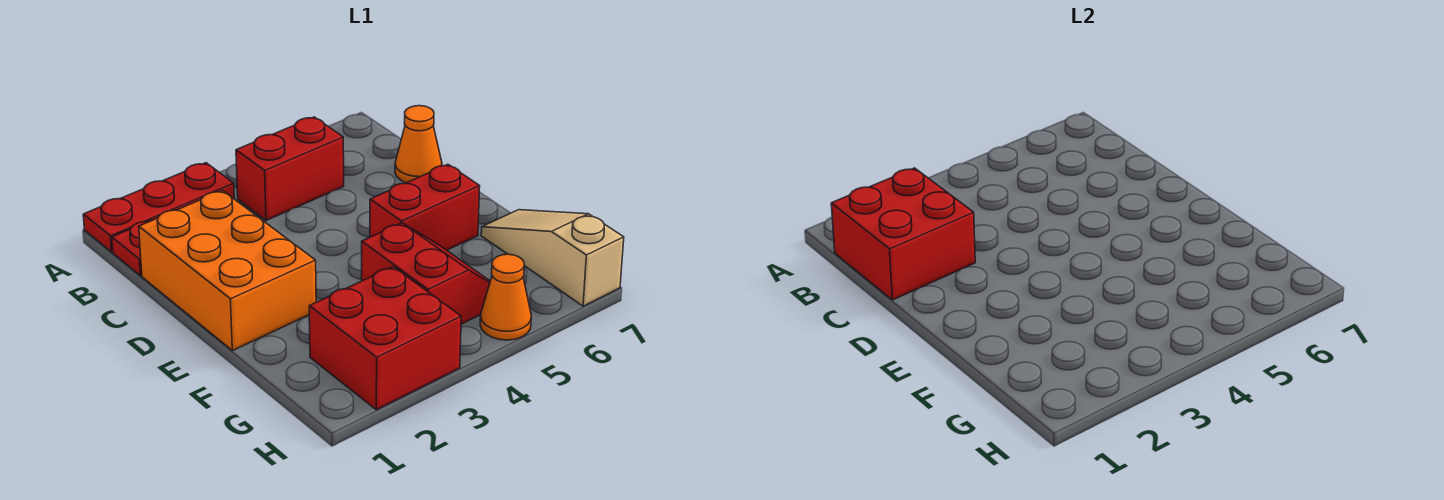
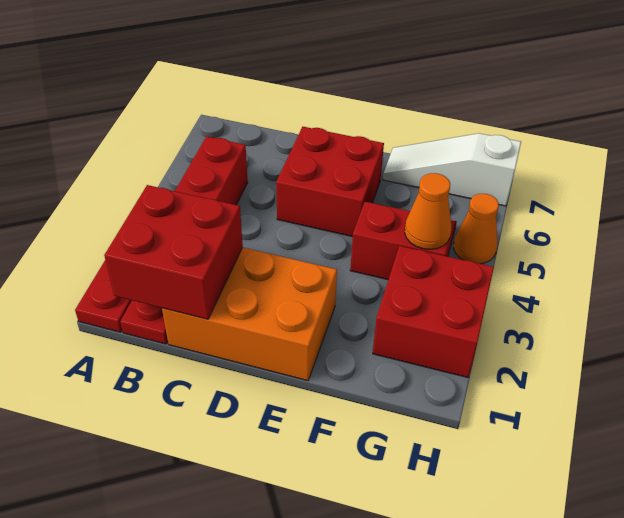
orange cone C7 level 1 -> orange cone G4 level 2
red brick E5:E6 level 1 -> red brick D5:E6 level 1
tan slope F7:H7 level 1 top H -> white slope F7:H7 level 1 top H

